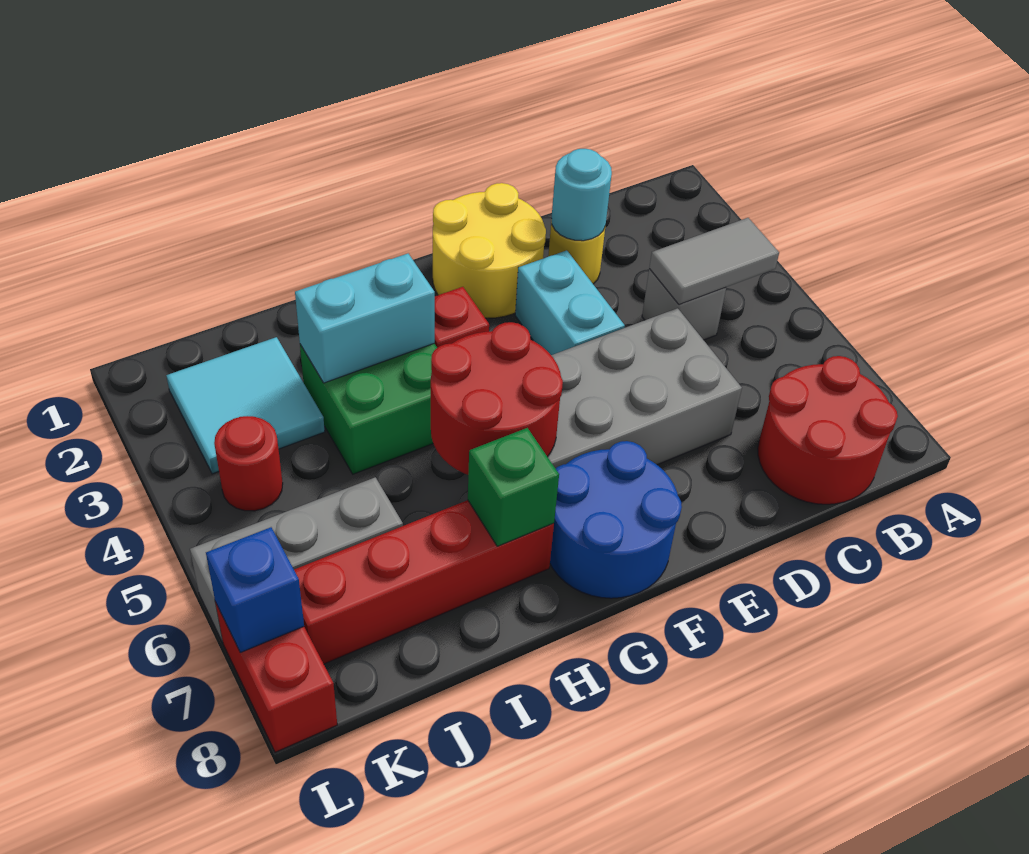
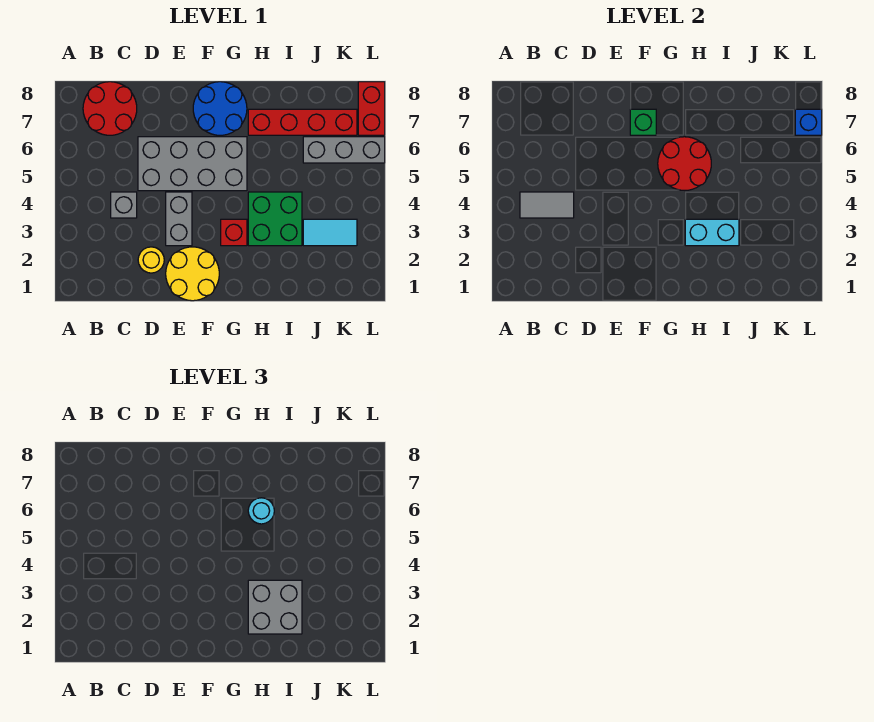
cyan round brick D2 level 2 -> cyan round brick H6 level 3
cyan brick E3:E4 level 1 -> grey brick E3:E4 level 1
none -> grey brick H2:I3 level 3
green brick H7 level 2 -> green brick F7 level 2
cyan tile J2:K3 level 1 -> cyan tile J3:K3 level 1
red round brick K4 level 1 -> none

